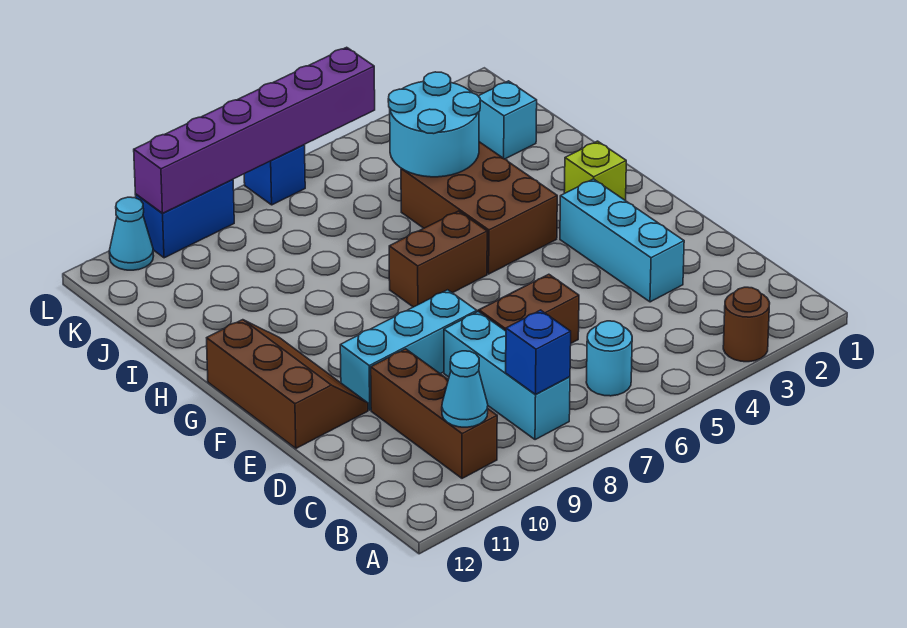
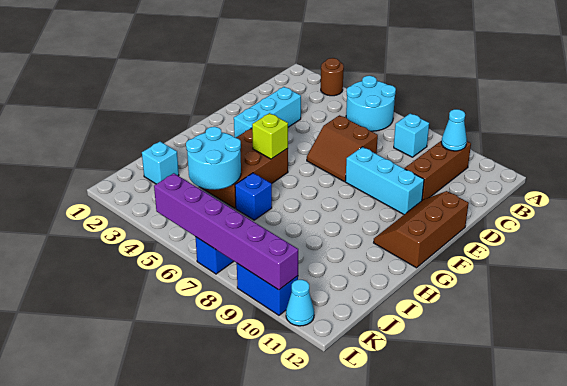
cyan round brick B6 level 1 -> cyan round brick A5:B6 level 1
cyan brick B8:D8 level 1 -> cyan brick B8 level 1
blue brick B8 level 2 -> blue brick I6 level 1
lime brick G2 level 1 -> lime brick G5 level 2
brown brick G6:G7 level 1 -> none

